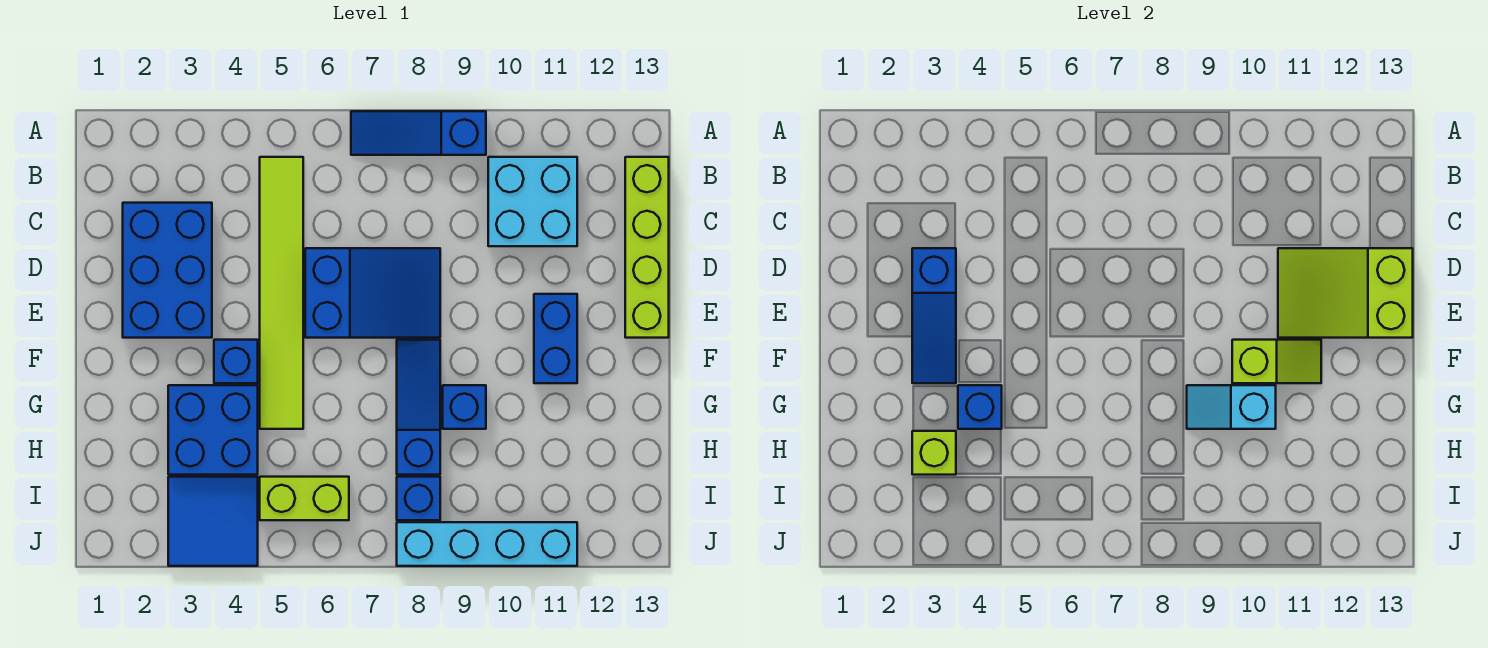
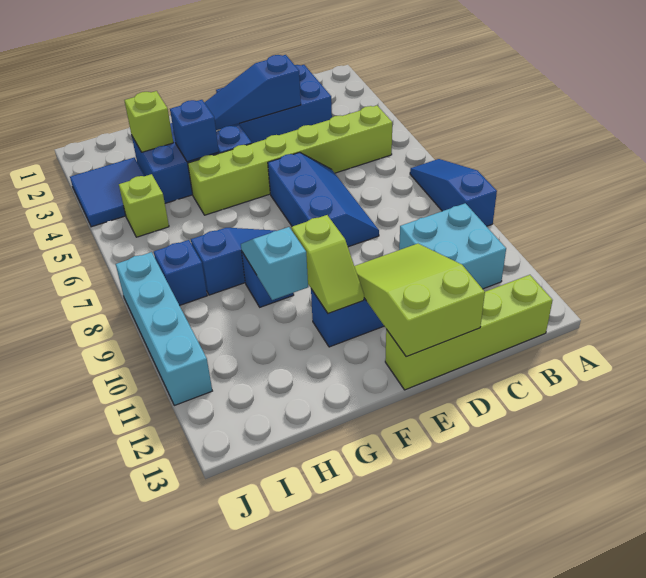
lime tile B5:G5 level 1 -> lime brick B5:G5 level 1
blue slope D6:E8 level 1 top 6 -> blue slope D6:E8 level 1 top E
lime brick I5:I6 level 1 -> lime brick I5 level 1

